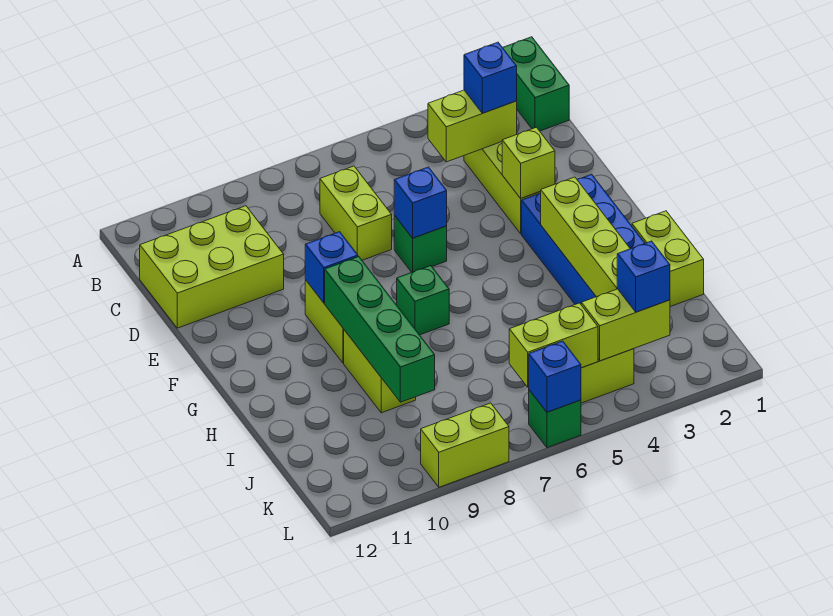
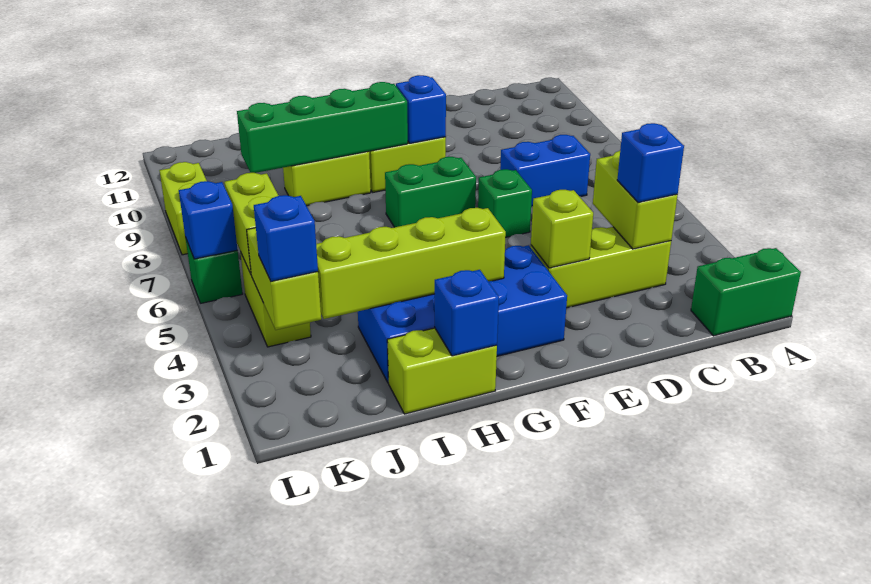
lime brick C7:D7 level 1 -> blue brick C7:D7 level 1
lime brick C10:D12 level 1 -> none
blue brick E6 level 2 -> blue brick H1 level 2
green brick G7 level 1 -> green brick F7:G7 level 1

